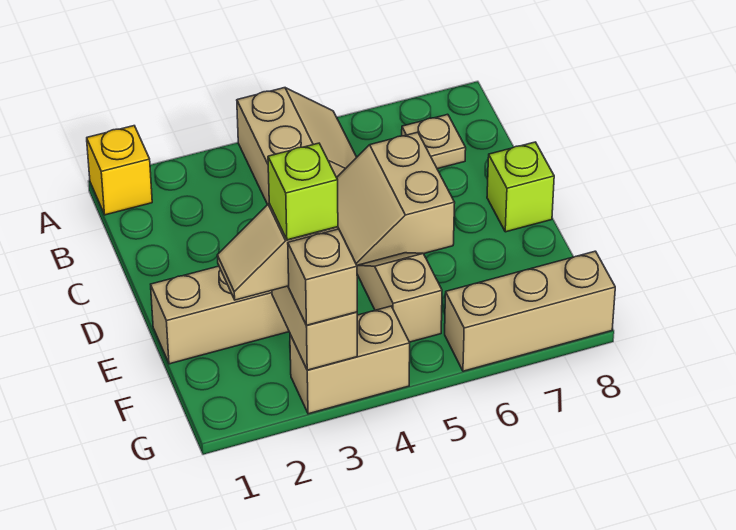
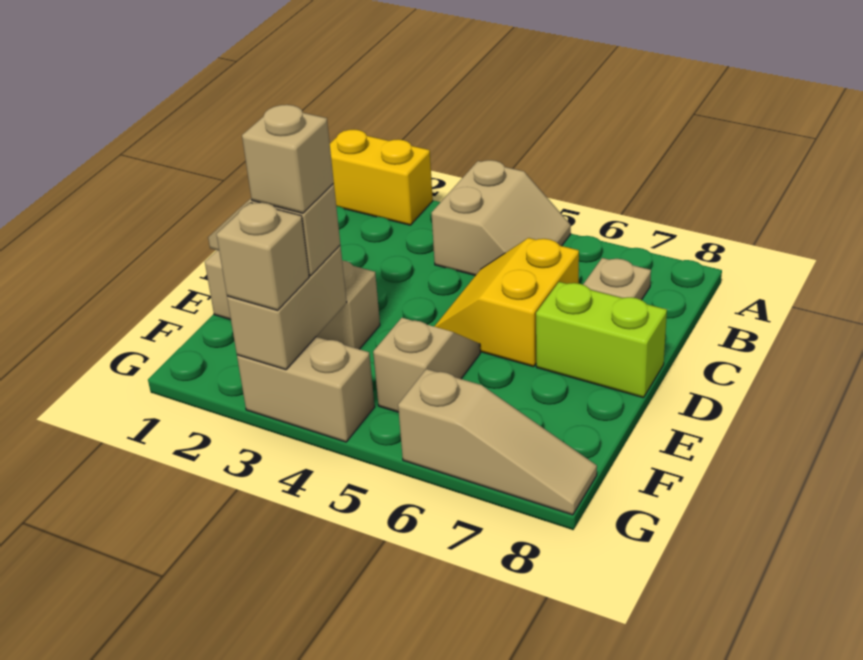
yellow brick A1 level 1 -> yellow brick A1:A2 level 1
tan slope C5:D6 level 1 top 6 -> yellow slope C5:D6 level 1 top 6
lime brick D8 level 1 -> lime brick D7:D8 level 1
lime brick F3 level 4 -> tan brick F3 level 4
tan brick G6:G8 level 1 -> tan slope G6:G8 level 1 top 6

